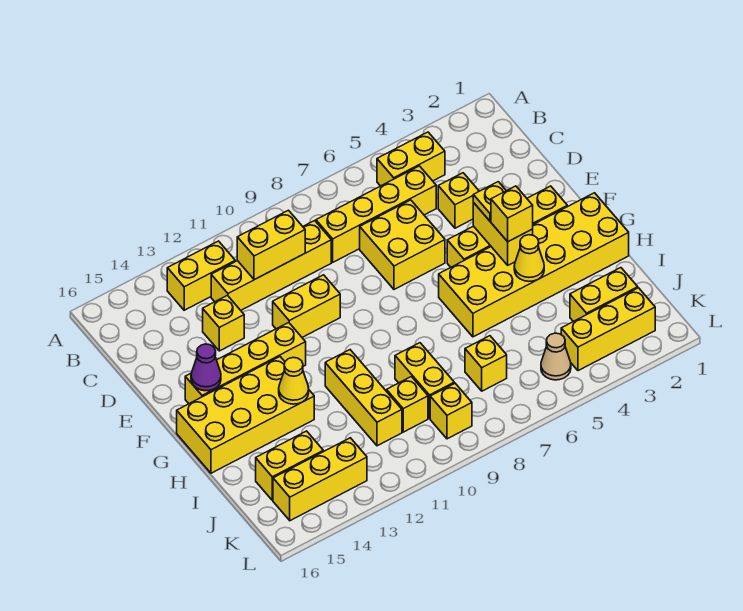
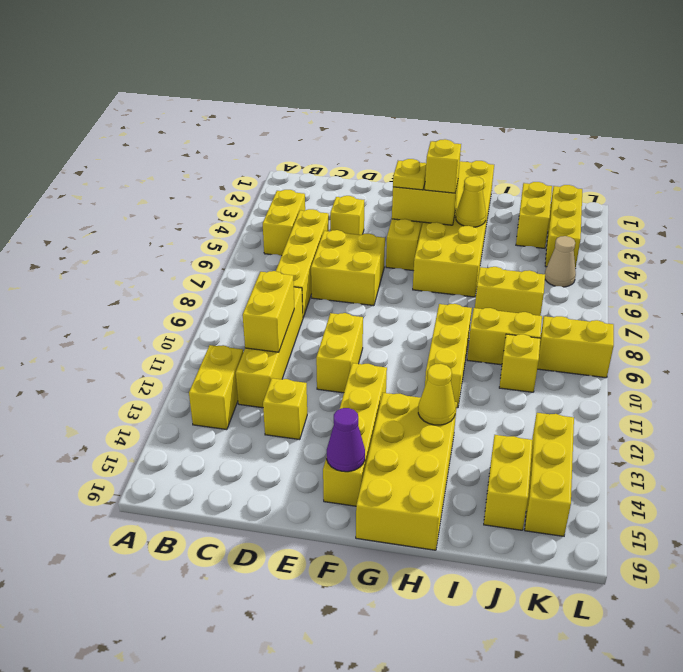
yellow brick H11:J11 level 1 -> yellow brick H9:H11 level 1
yellow brick J7 level 1 -> yellow brick I7:J7 level 1
yellow brick K9 level 1 -> yellow brick K9:L9 level 1

